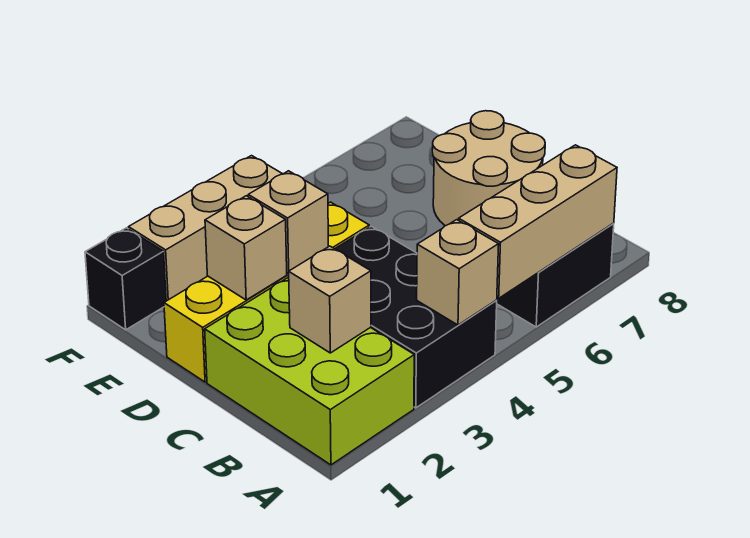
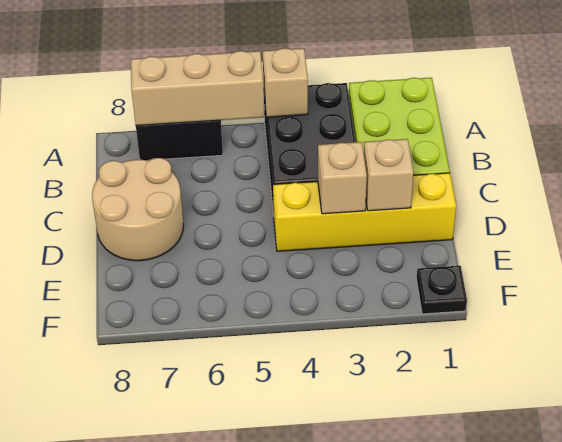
tan brick B2 level 2 -> none
black brick F1 level 1 -> black plate F1 level 1
tan brick F2:F4 level 1 -> none

